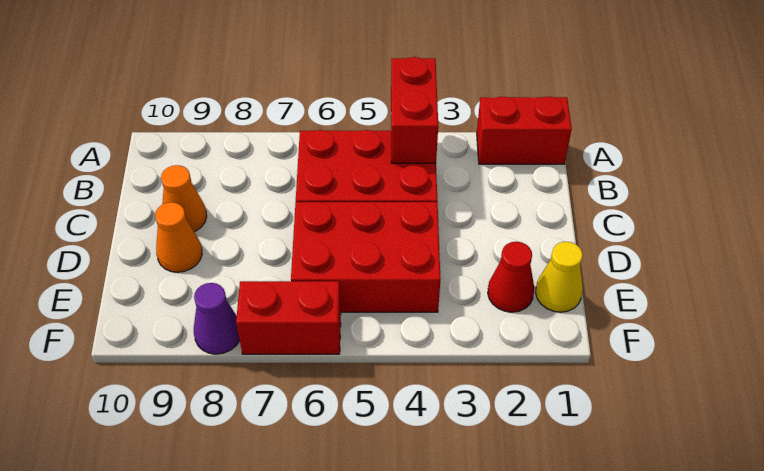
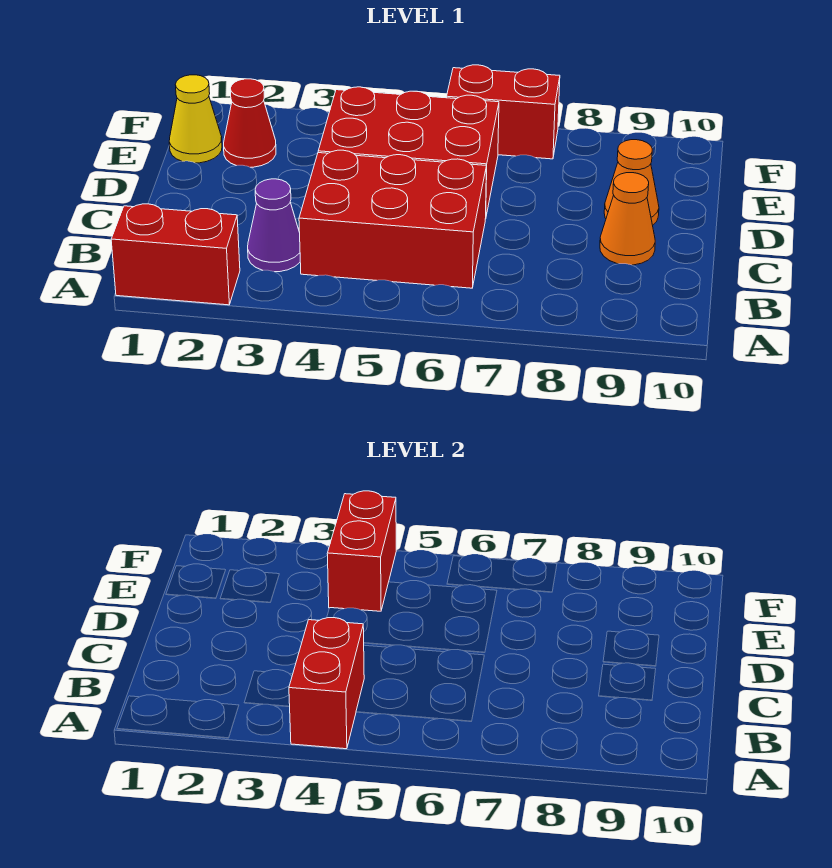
none -> red brick E4:F4 level 2
purple cone F8 level 1 -> purple cone B3 level 1

